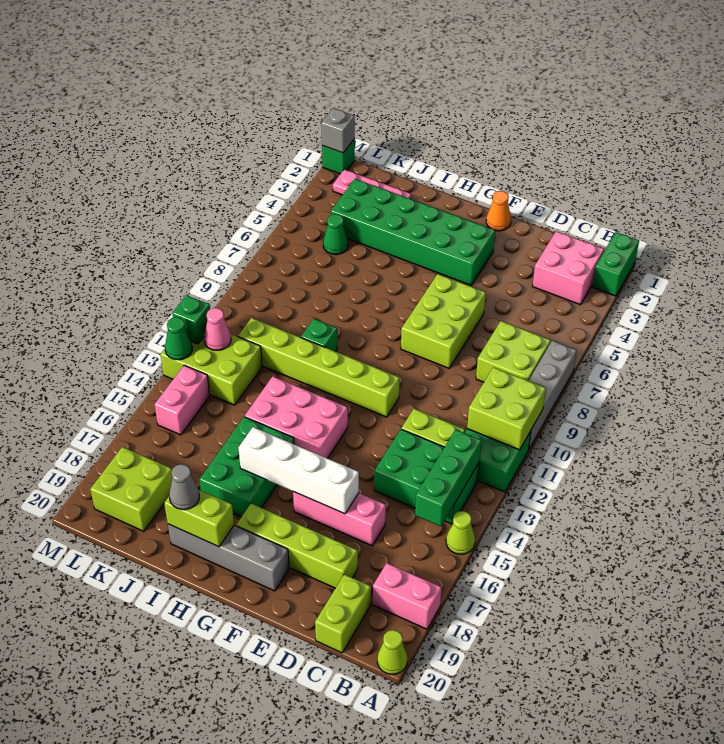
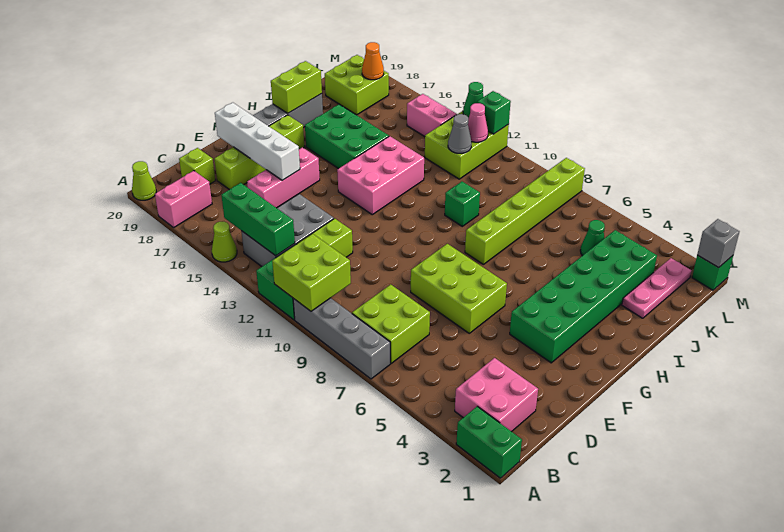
green brick B13:D14 level 1 -> grey brick B13:D14 level 1
lime brick C19:C20 level 1 -> lime brick C19 level 1
white brick E16:H16 level 2 -> white brick E16:E19 level 2
orange cone F1 level 1 -> orange cone L18 level 2
lime brick F11:K11 level 1 -> lime brick H8:M8 level 1
grey cone I19 level 3 -> grey cone K12 level 2

